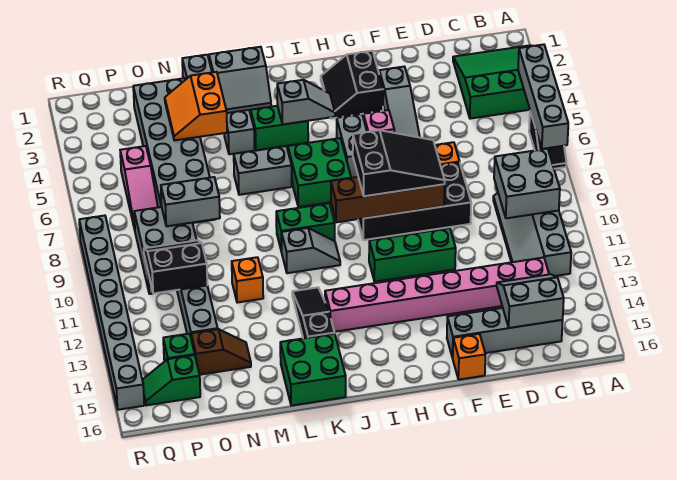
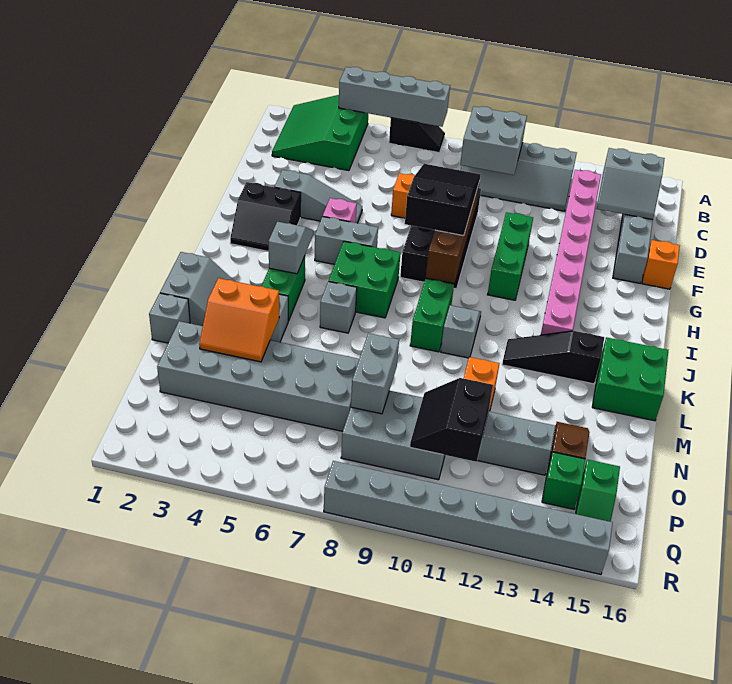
grey slope C14:D15 level 2 top 15 -> grey slope C14:D15 level 2 top C
grey brick K6:L6 level 1 -> grey brick K6 level 1
pink slope P5:P7 level 1 top 5 -> none

